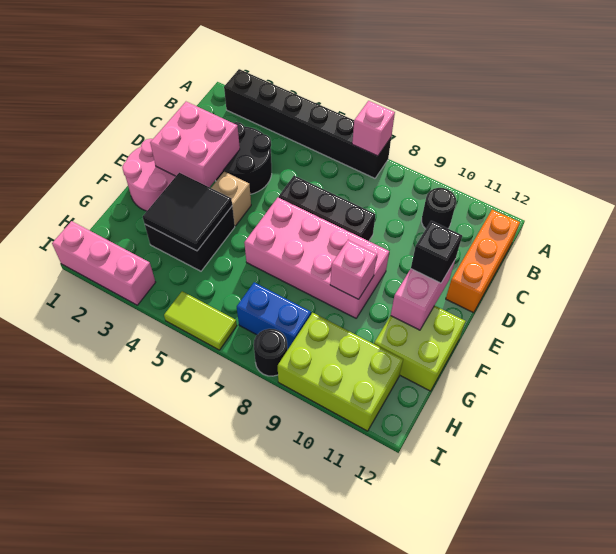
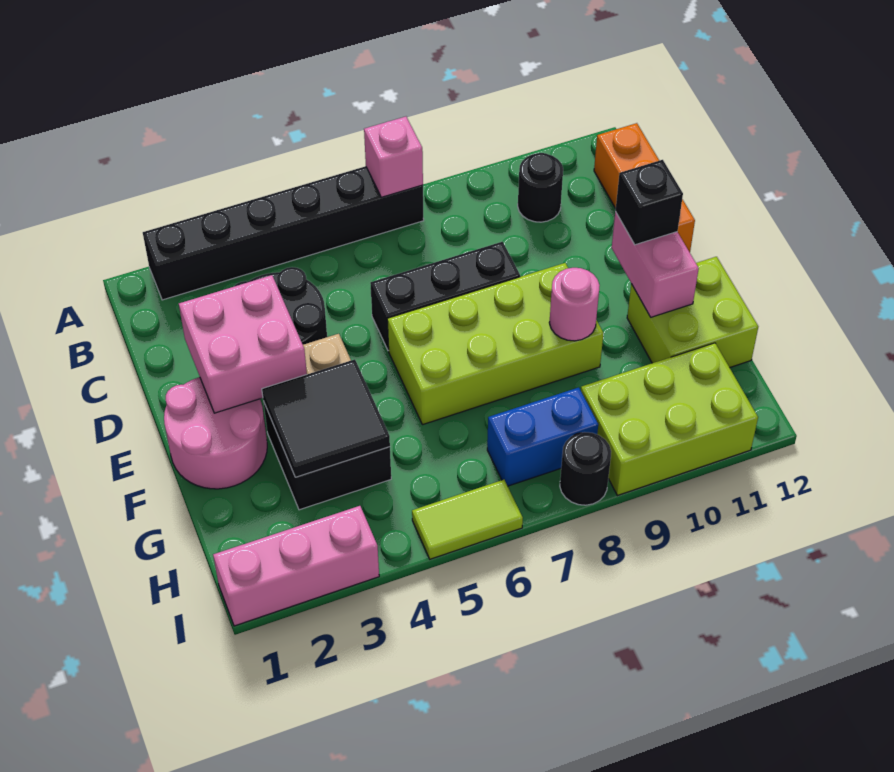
pink brick E6:F9 level 1 -> lime brick E6:F9 level 1
pink brick F9 level 2 -> pink round brick F9 level 2

